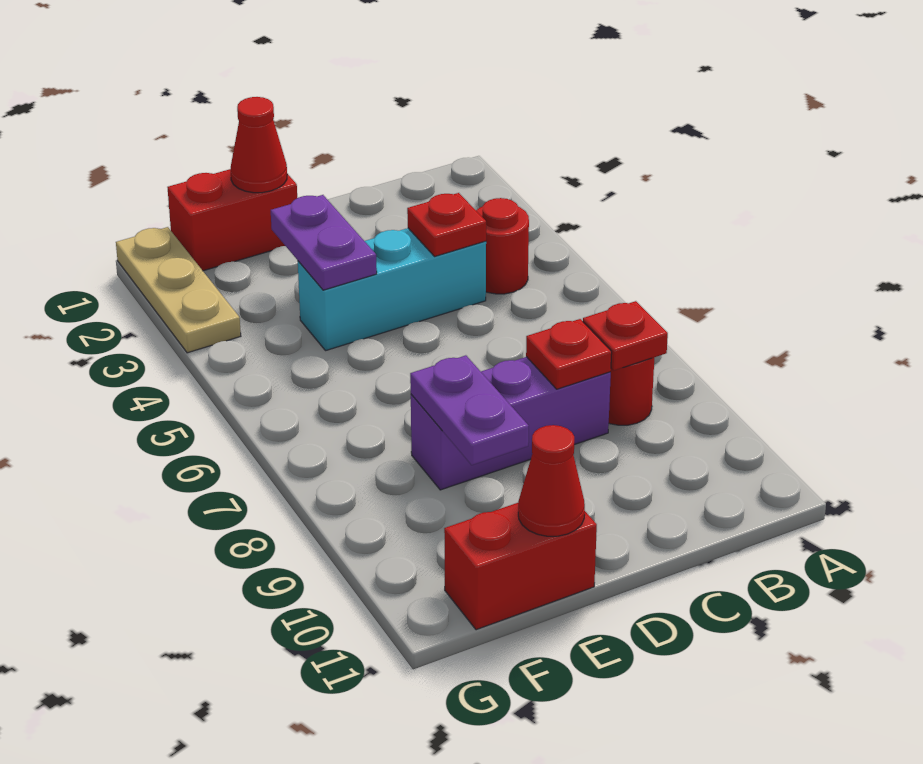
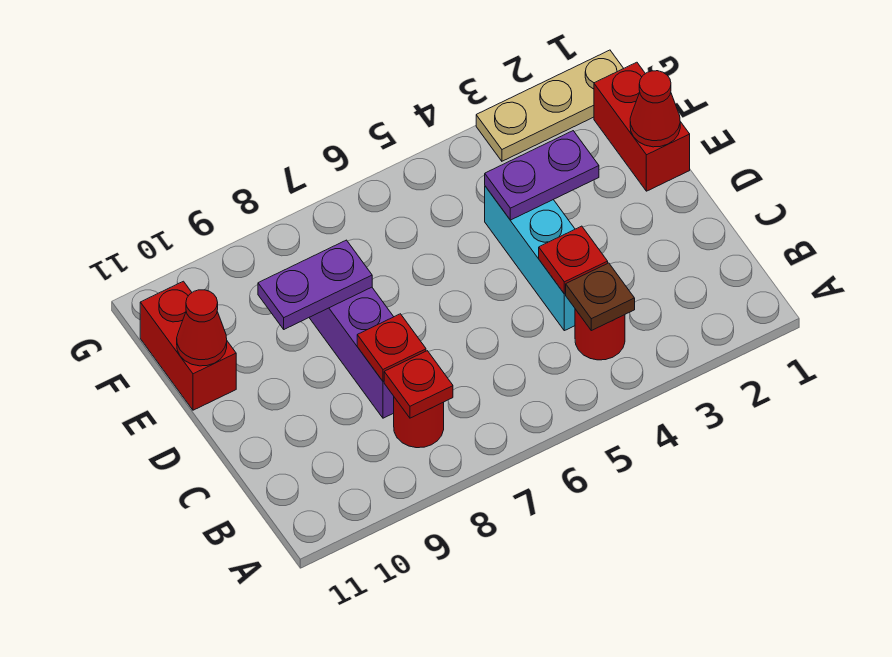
none -> brown plate B4 level 2

